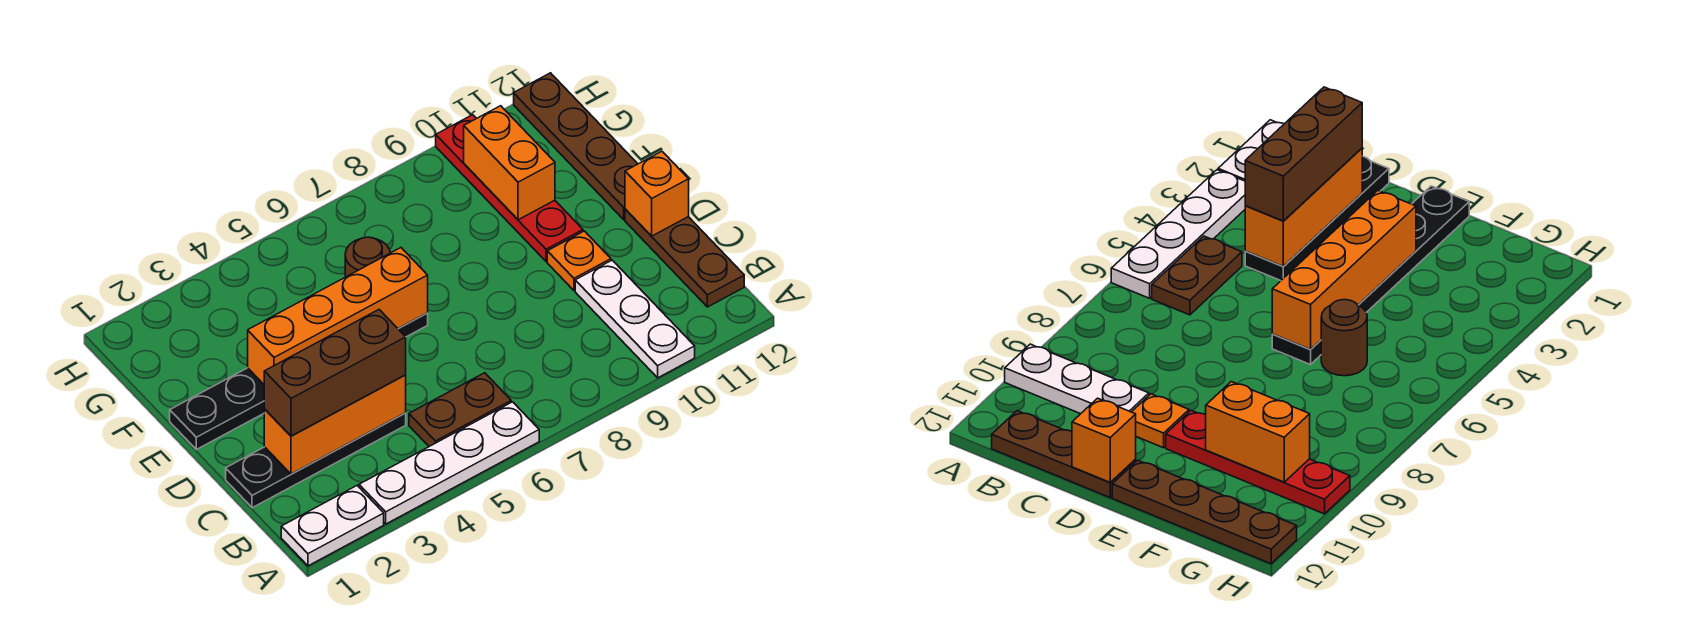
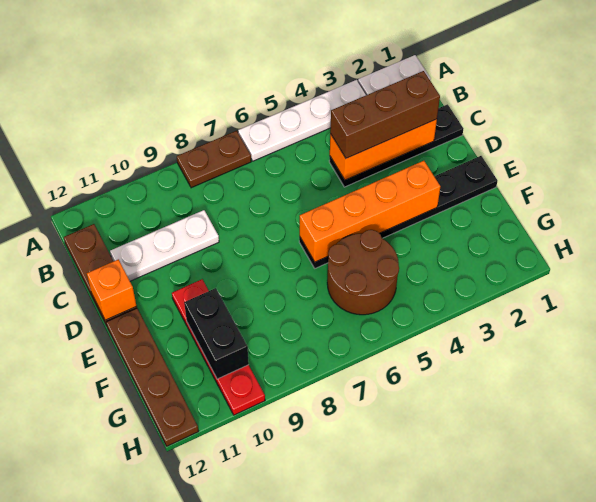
white plate A10:C10 level 1 -> white plate C9:C11 level 1
brown plate B5:B6 level 1 -> brown plate A7:A8 level 1
orange plate D10 level 1 -> none
brown round brick F6 level 1 -> brown round brick F5:G6 level 1
orange brick F10:G10 level 2 -> black brick F10:G10 level 2

